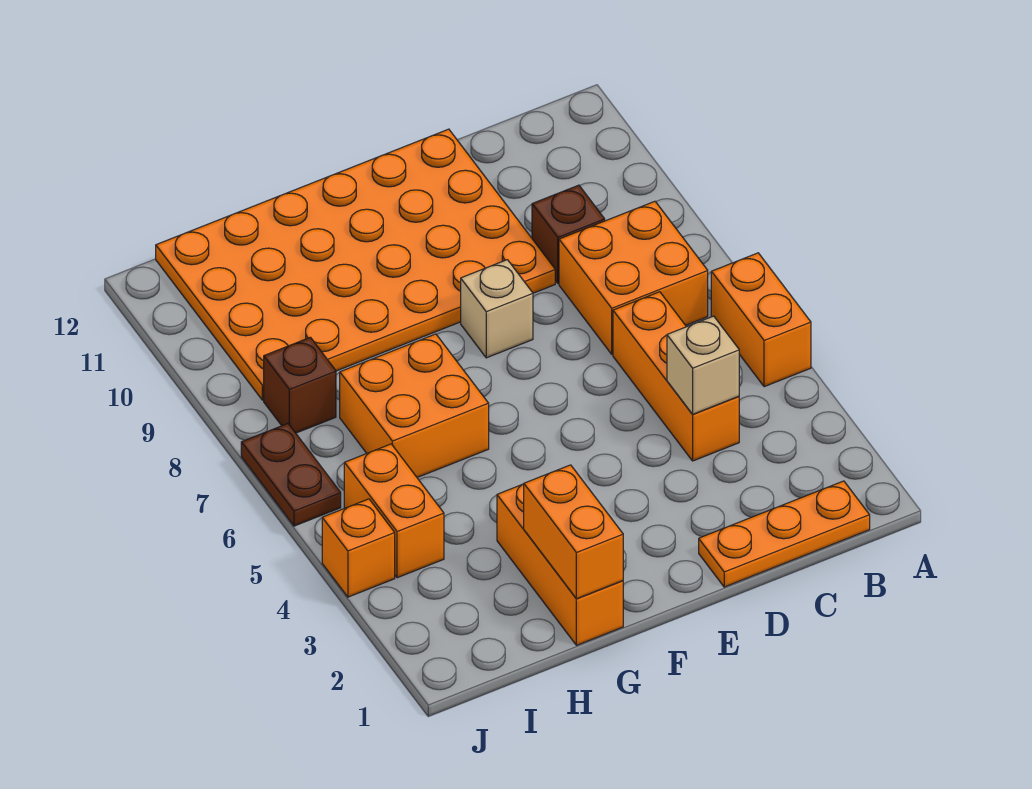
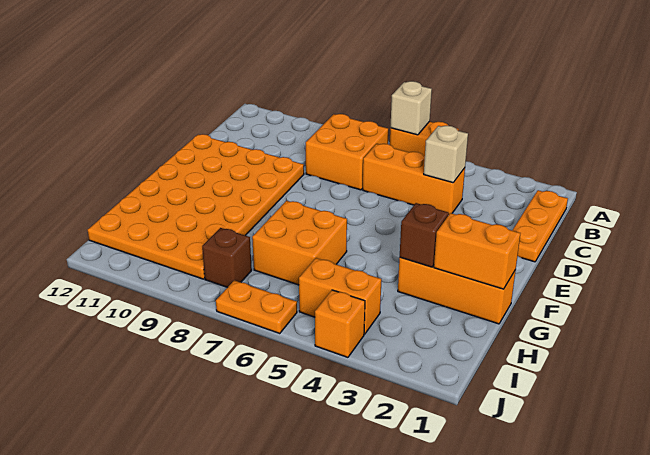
brown brick C9 level 1 -> brown brick G3 level 2
tan brick E8 level 1 -> tan brick A6 level 2
brown plate J6:J7 level 1 -> orange plate J6:J7 level 1

